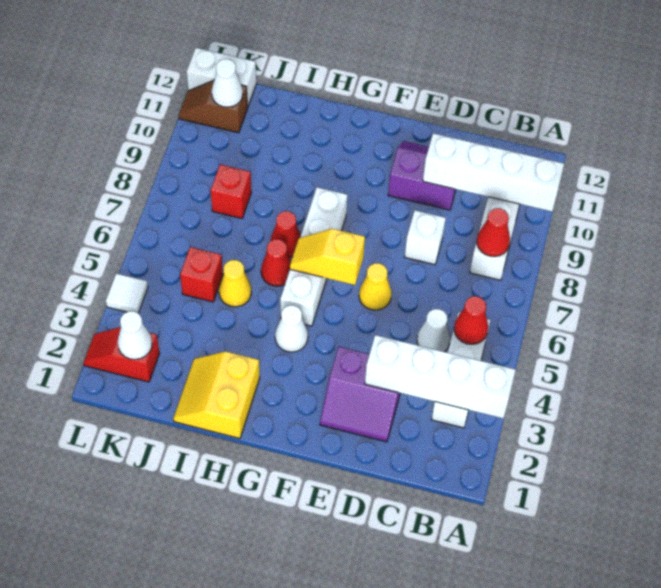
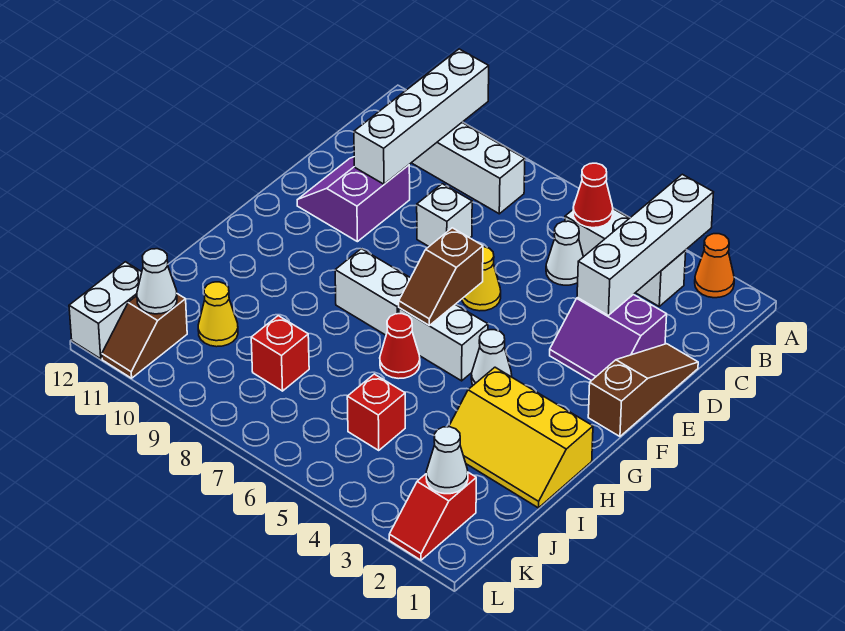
none -> orange cone A2 level 1
red cone B8 level 2 -> none
none -> brown slope D1:F1 level 1 top F
purple slope D2:E3 level 1 top 3 -> purple slope D2:E3 level 1 top D
yellow slope F6:G6 level 2 top F -> brown slope F6:G6 level 2 top F
yellow slope H1:I2 level 1 top H -> yellow slope H1:I3 level 1 top H
red cone H7 level 1 -> none
yellow cone I5 level 1 -> yellow cone J10 level 1
white tile L4 level 1 -> none

